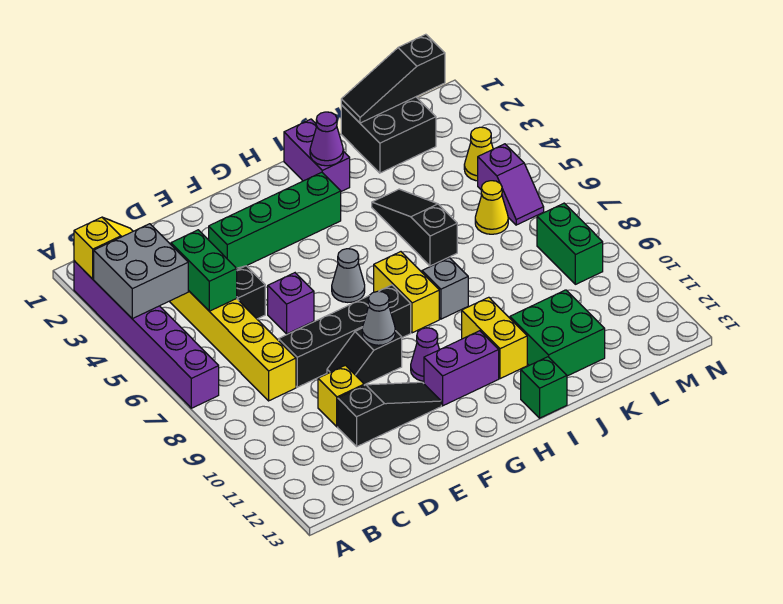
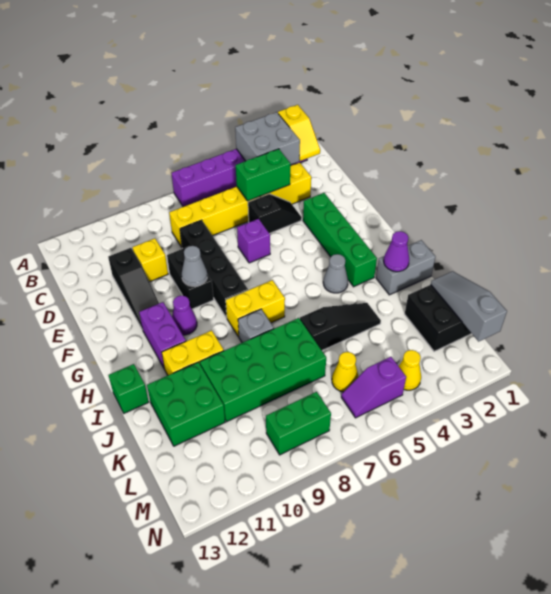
black slope E9:F9 level 1 top F -> black brick E9:F9 level 1
grey cone G6 level 1 -> grey cone H4 level 1
purple brick I1:I2 level 1 -> grey brick I1:I2 level 1
none -> green brick J7:K10 level 1
black slope K1:M1 level 2 top M -> grey slope K1:M1 level 2 top M

